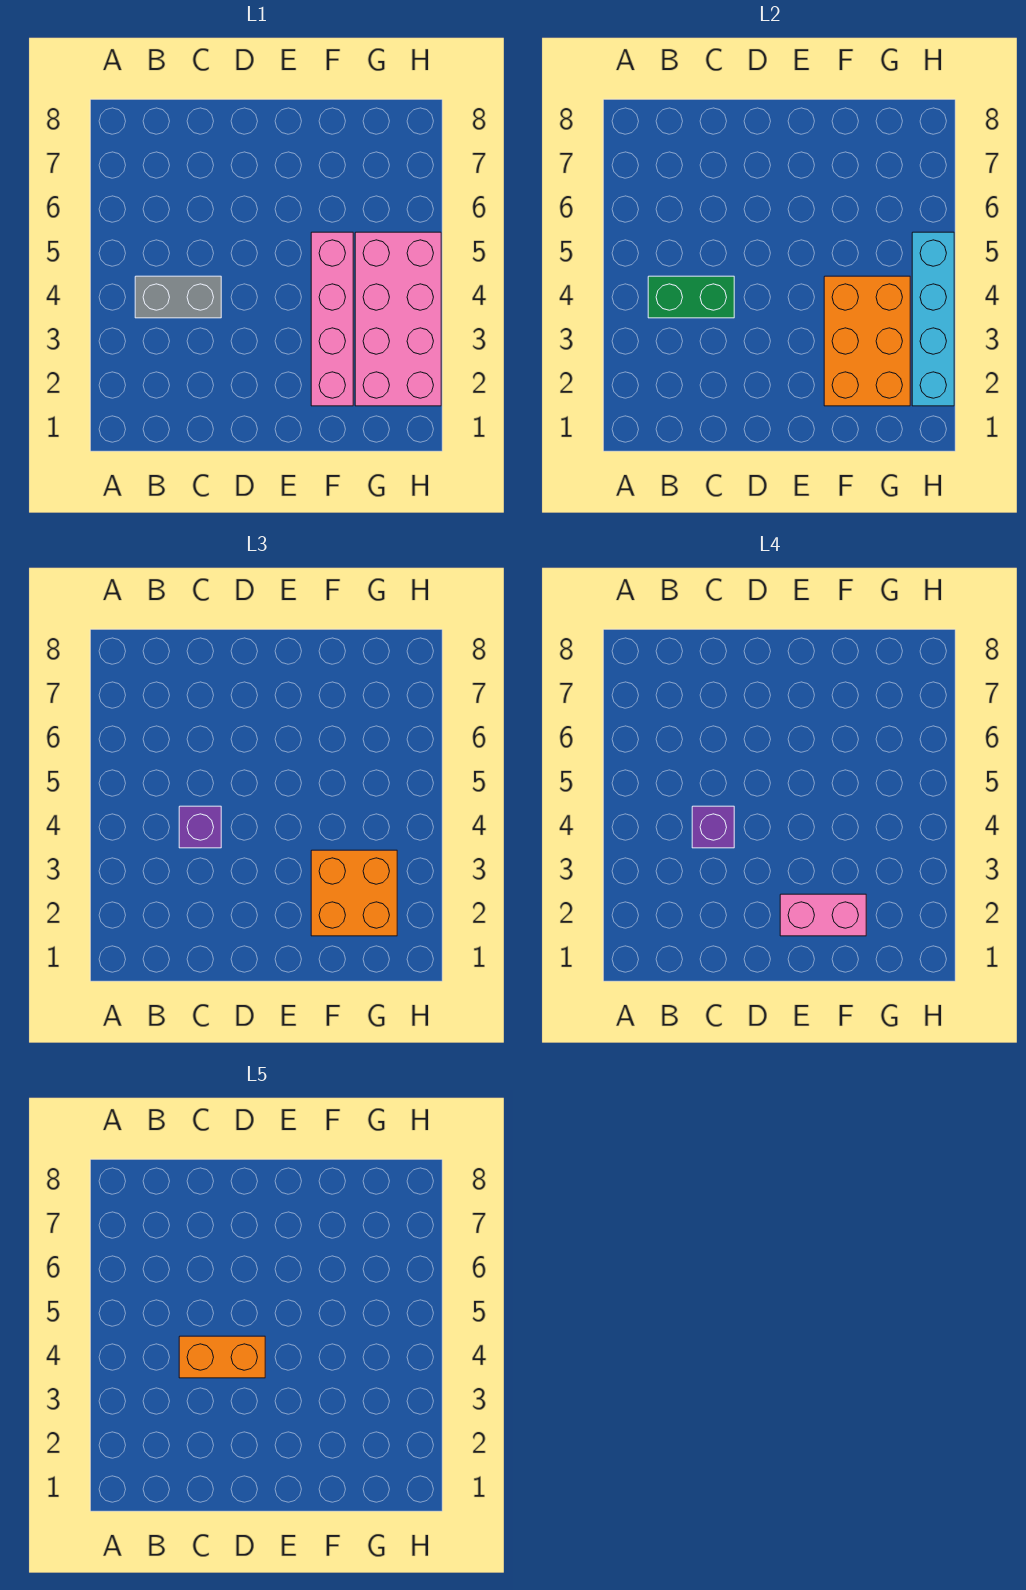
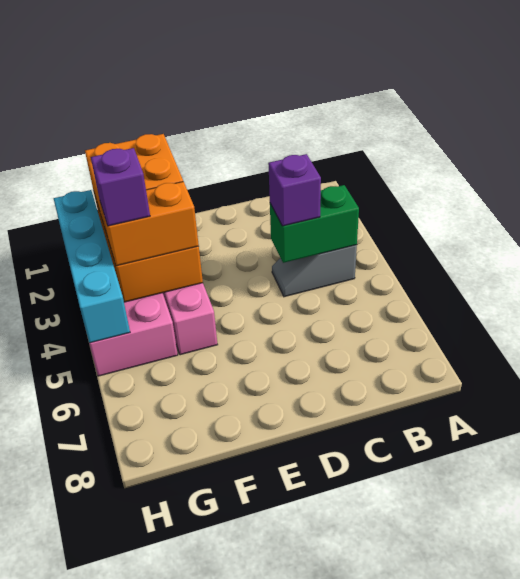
grey brick B4:C4 level 1 -> grey slope B4:C4 level 1 top B
purple brick C4 level 4 -> purple brick G4 level 4
orange brick C4:D4 level 5 -> orange brick F4:G4 level 3
pink brick E2:F2 level 4 -> none

